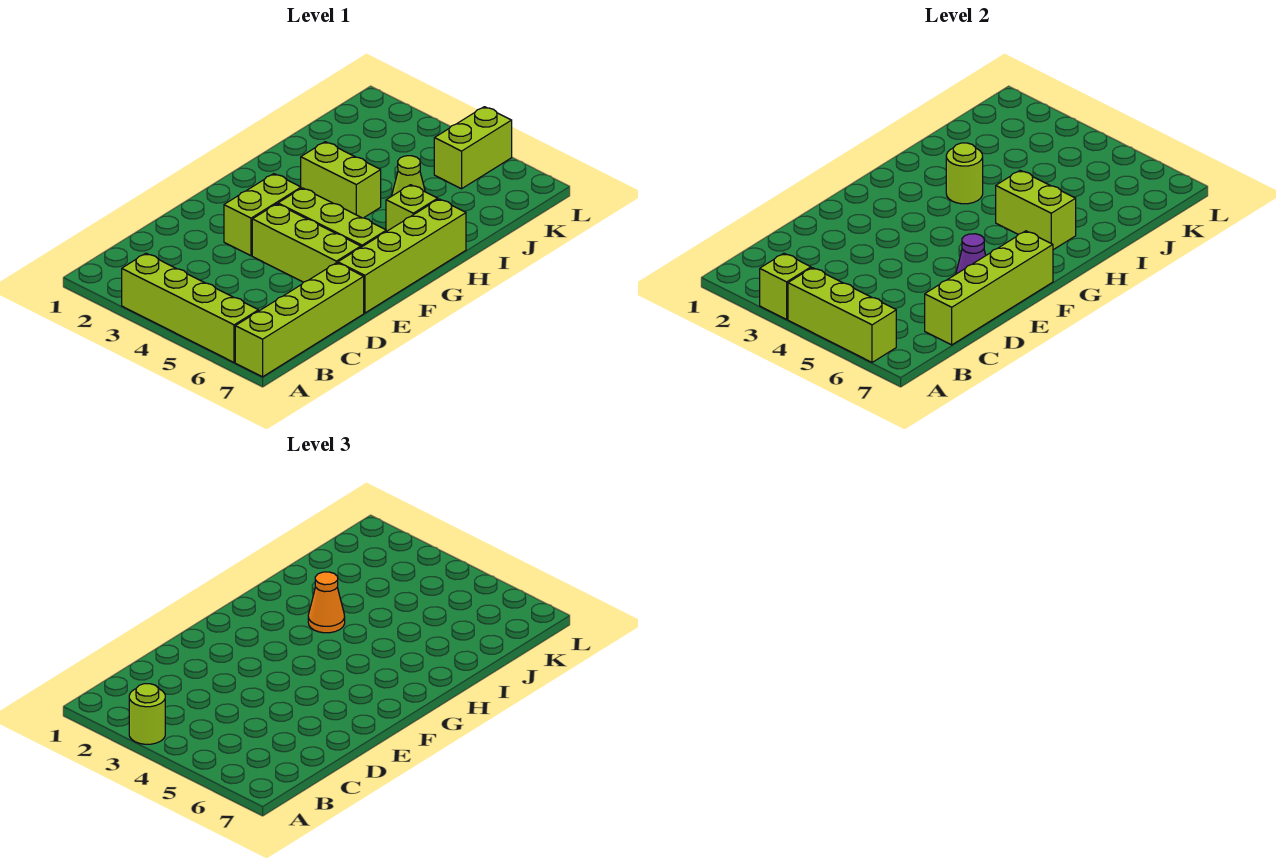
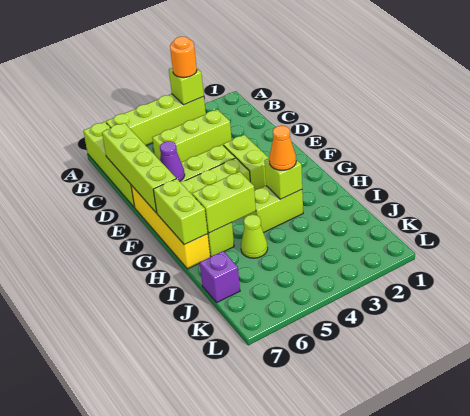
lime round brick A3 level 3 -> orange round brick A3 level 3
lime brick A4:A6 level 2 -> lime brick C3:C5 level 1
lime brick E7:H7 level 1 -> yellow brick E7:H7 level 1
lime round brick H3 level 2 -> lime brick H3 level 2
none -> purple brick J7 level 1
lime brick K5:L5 level 1 -> lime brick G7:H7 level 2

